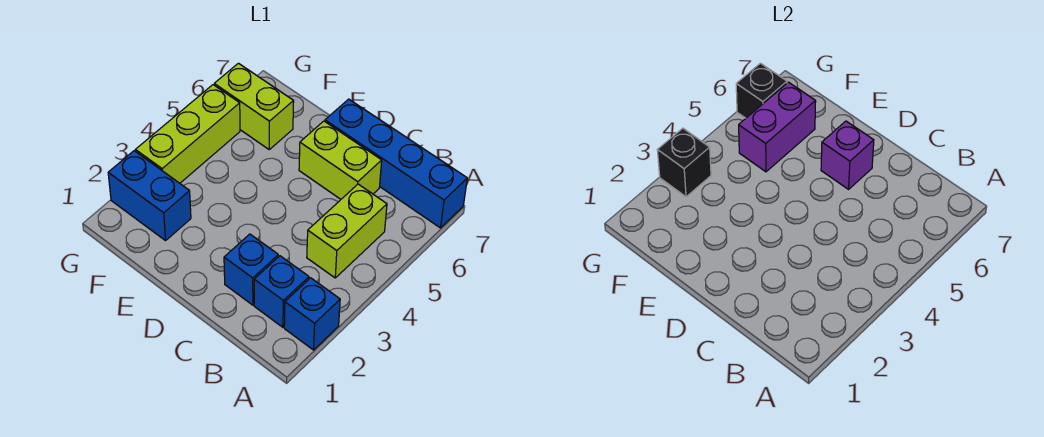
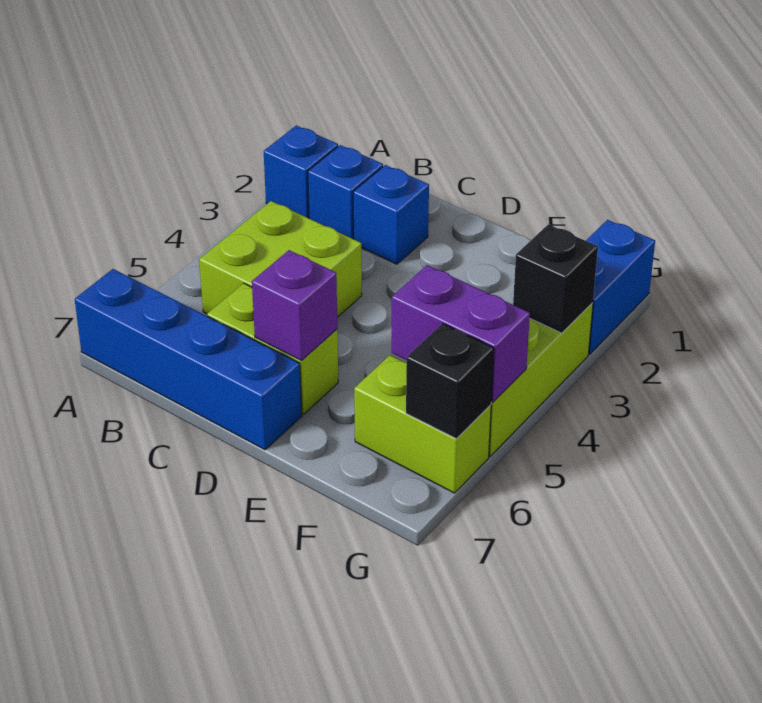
lime brick B4:B5 level 1 -> lime brick B4:C5 level 1
blue brick F2:G2 level 1 -> blue brick G1:G2 level 1
purple brick F5:F6 level 2 -> purple brick F5:G5 level 2

